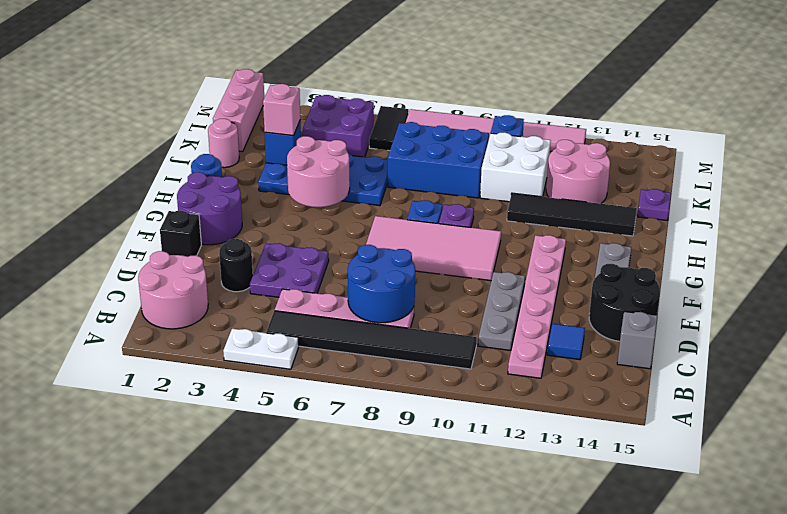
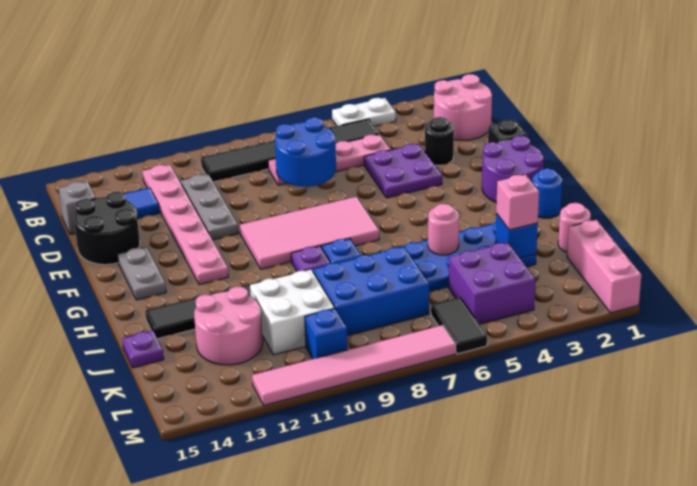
pink round brick H4:I5 level 2 -> pink round brick I5 level 2

